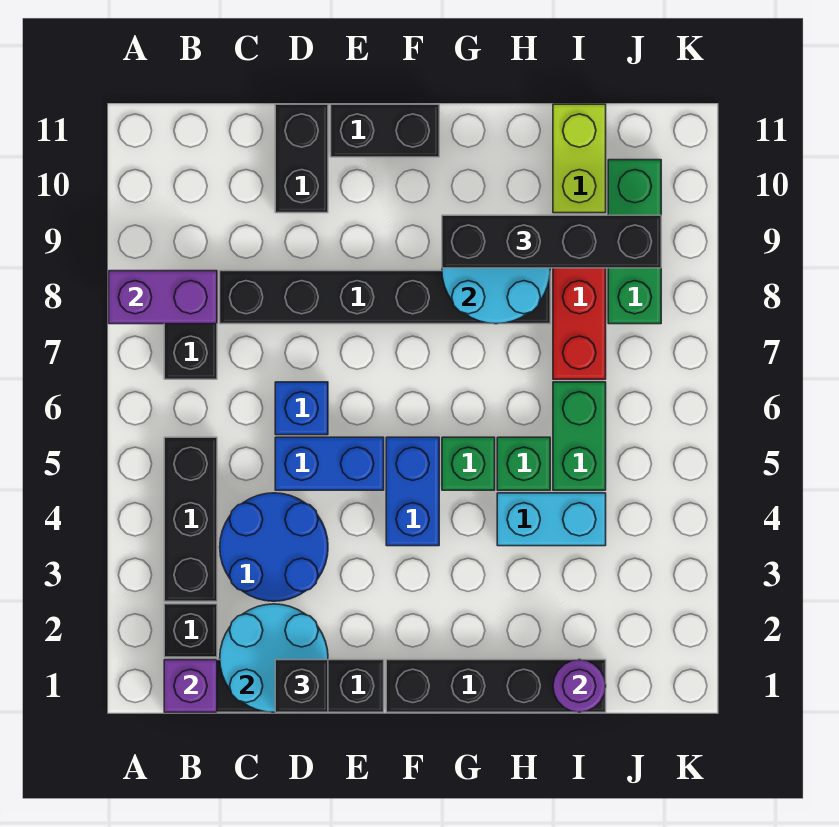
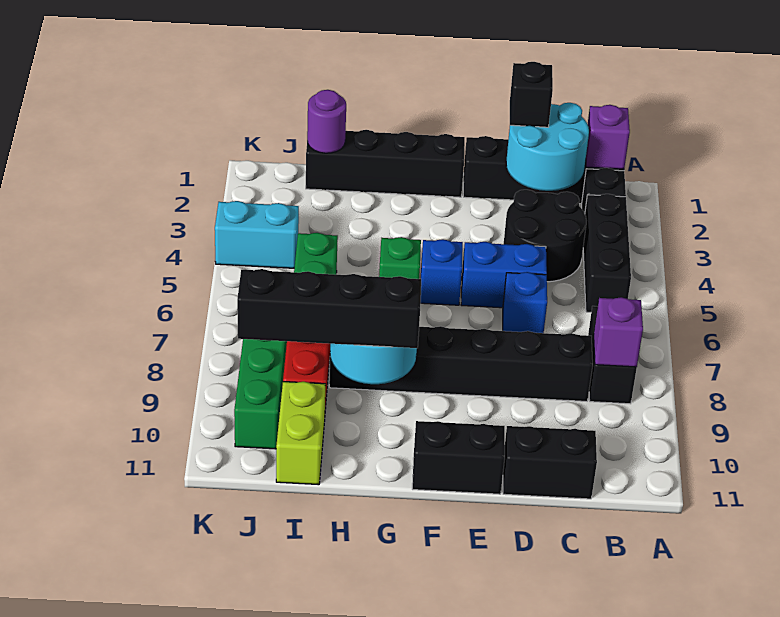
purple brick A8:B8 level 2 -> purple brick B8 level 2
blue round brick C3:D4 level 1 -> black round brick C3:D4 level 1
black brick D10:D11 level 1 -> black brick C11:D11 level 1
blue brick F4:F5 level 1 -> blue brick F5 level 1
cyan brick H4:I4 level 1 -> cyan brick J4:K4 level 1
green brick H5 level 1 -> none

